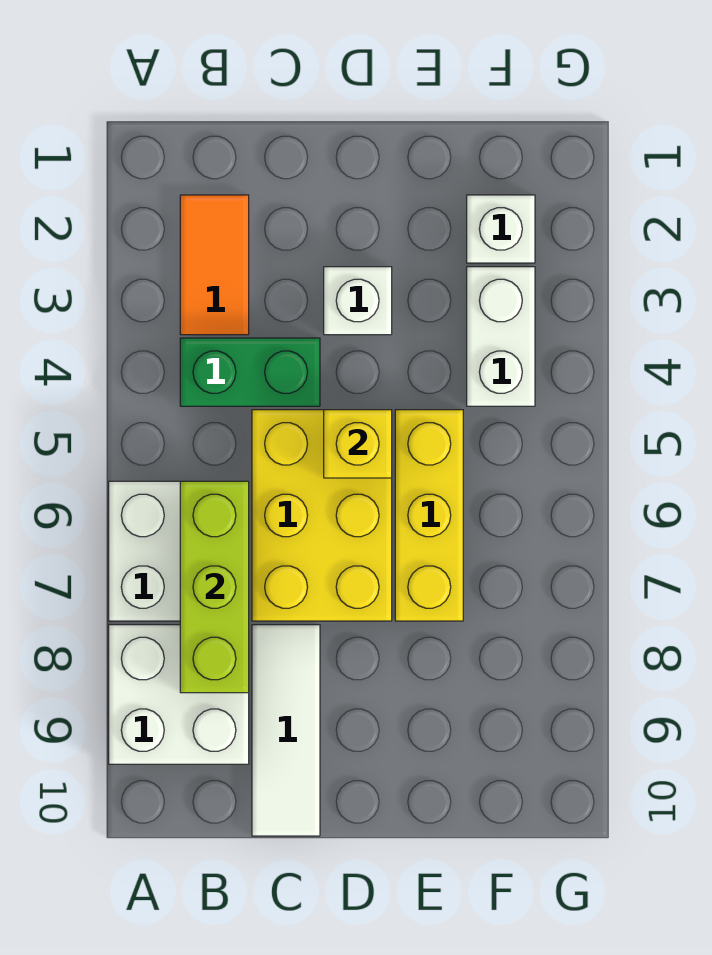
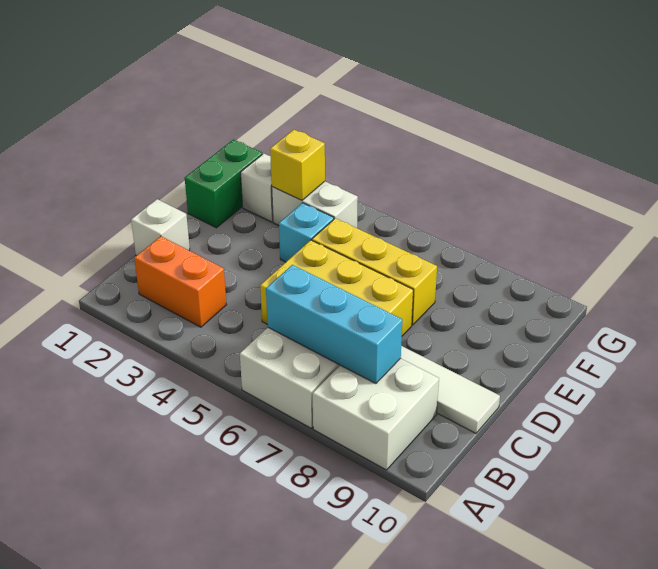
orange tile B2:B3 level 1 -> orange brick B2:B3 level 1
green brick B4:C4 level 1 -> green brick E1:F1 level 1
lime brick B6:B8 level 2 -> cyan brick B6:B8 level 2
white brick D3 level 1 -> white brick C1 level 1
yellow brick D5 level 2 -> yellow brick F3 level 2
none -> cyan brick E4 level 1

